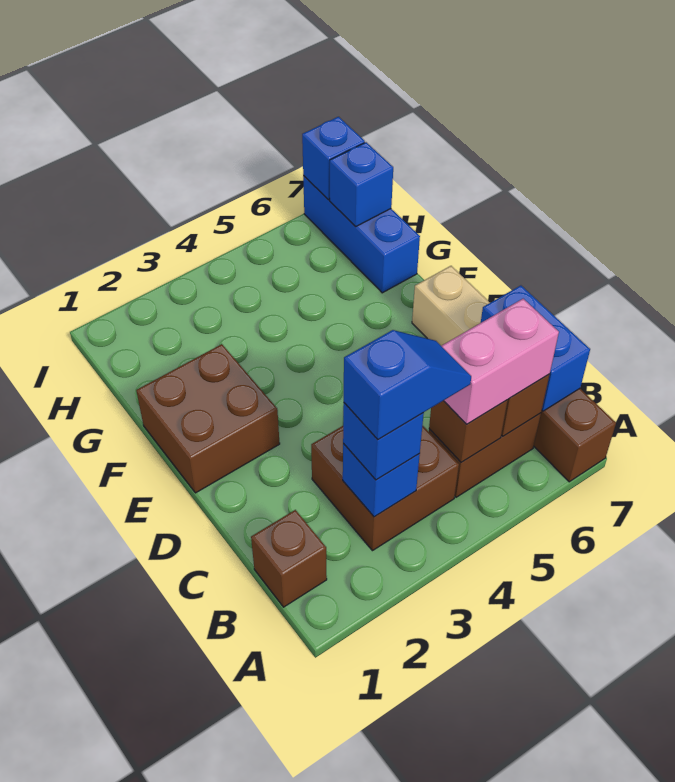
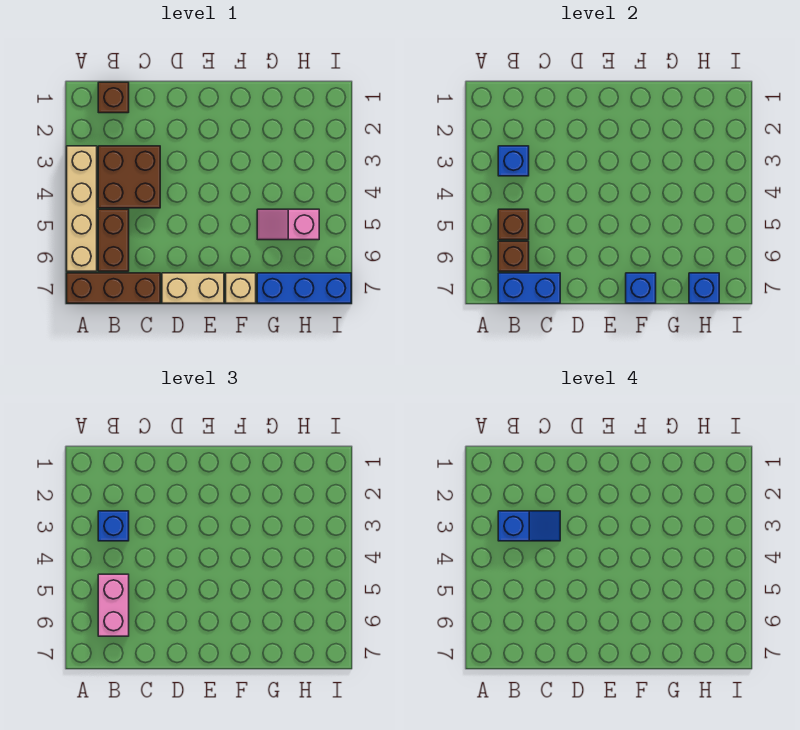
none -> tan brick A3:A6 level 1
blue slope B3:B4 level 4 top 3 -> blue slope B3:C3 level 4 top B
brown brick E1:F2 level 1 -> none
none -> tan brick F7 level 1
none -> pink slope G5:H5 level 1 top H
blue brick I7 level 2 -> blue brick F7 level 2

